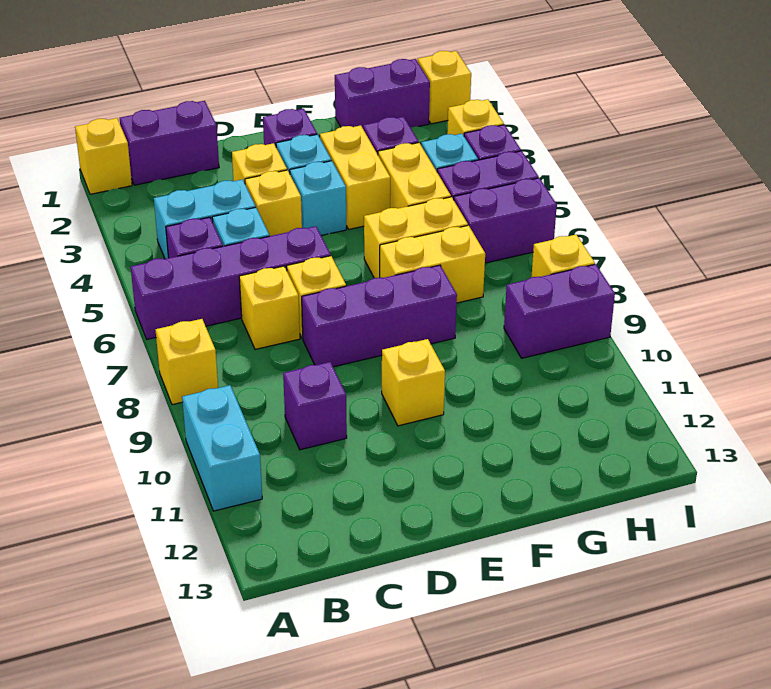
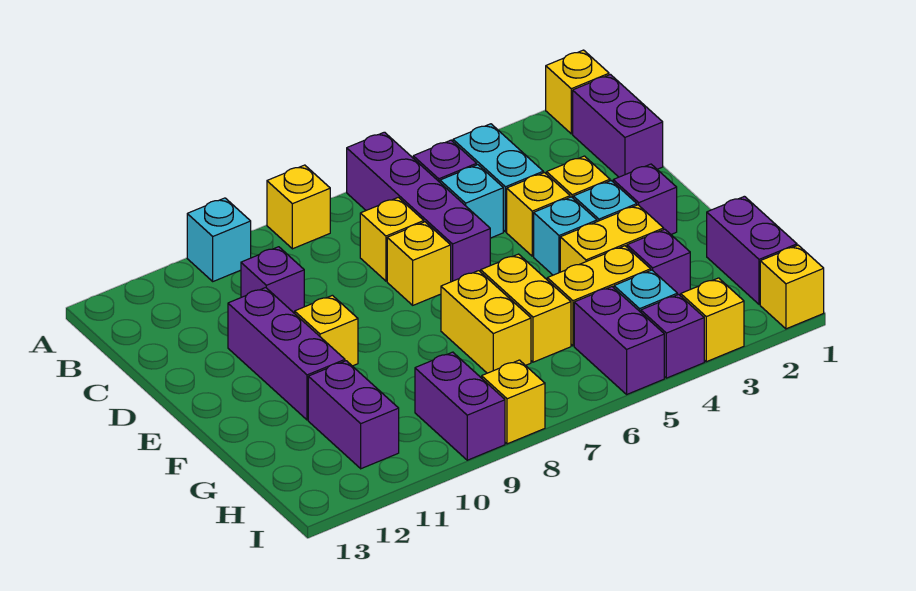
cyan brick A10:A11 level 1 -> cyan brick A10 level 1
purple brick D8:F8 level 1 -> purple brick D11:F11 level 1
purple brick H6:I6 level 1 -> purple brick G11:H11 level 1

